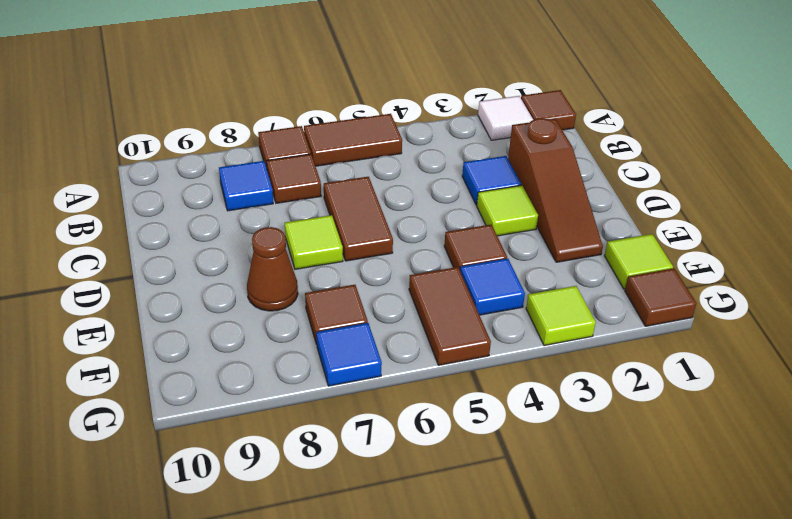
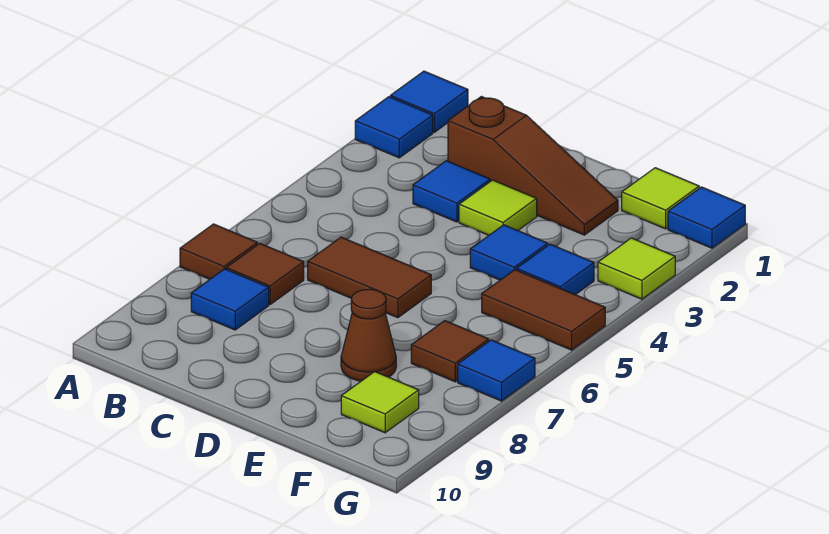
brown tile A1 level 1 -> blue tile A1 level 1
white tile A2 level 1 -> blue tile A2 level 1
brown tile A5:A6 level 1 -> none
lime tile D7 level 1 -> lime tile F9 level 1
brown tile E4 level 1 -> blue tile E4 level 1
brown tile G1 level 1 -> blue tile G1 level 1

